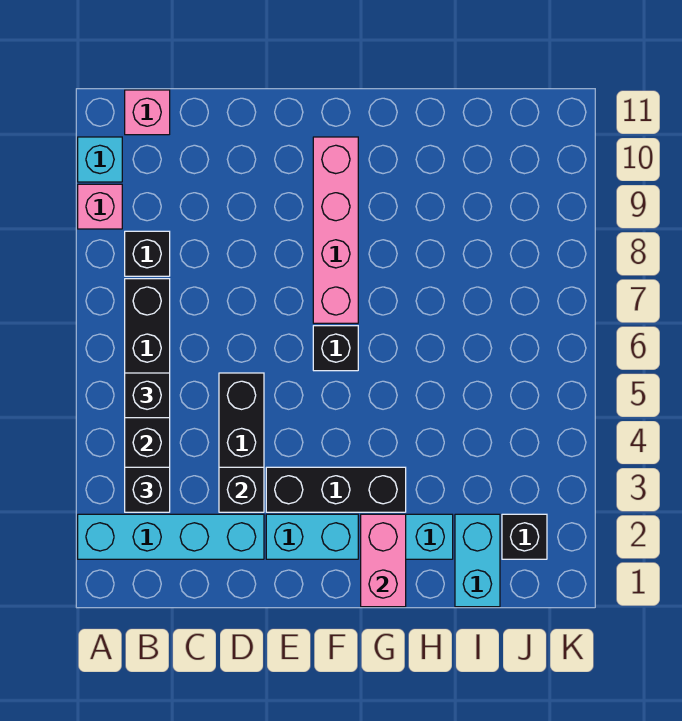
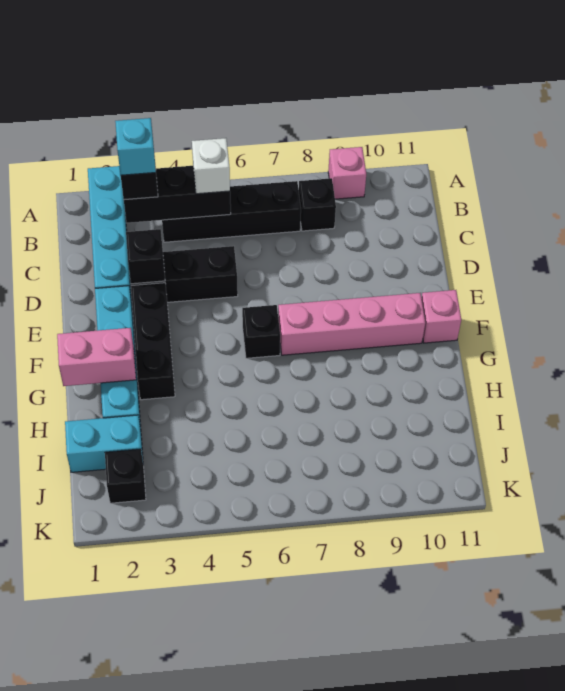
cyan brick A10 level 1 -> cyan brick B3 level 4
black brick B5 level 3 -> white brick B5 level 3
pink brick B11 level 1 -> pink brick F11 level 1

